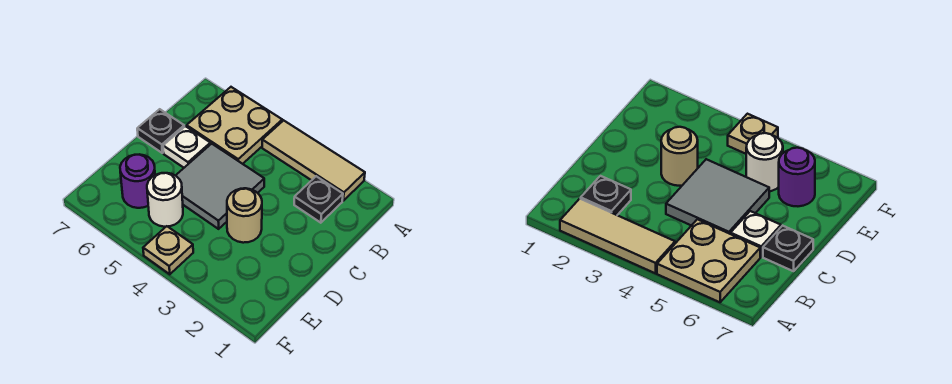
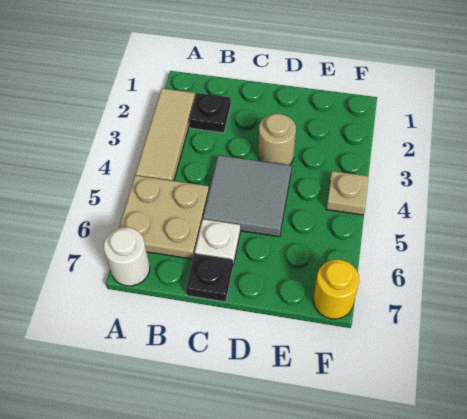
white round brick E5 level 1 -> white round brick A7 level 1
purple round brick E6 level 1 -> none
none -> yellow round brick F7 level 1

